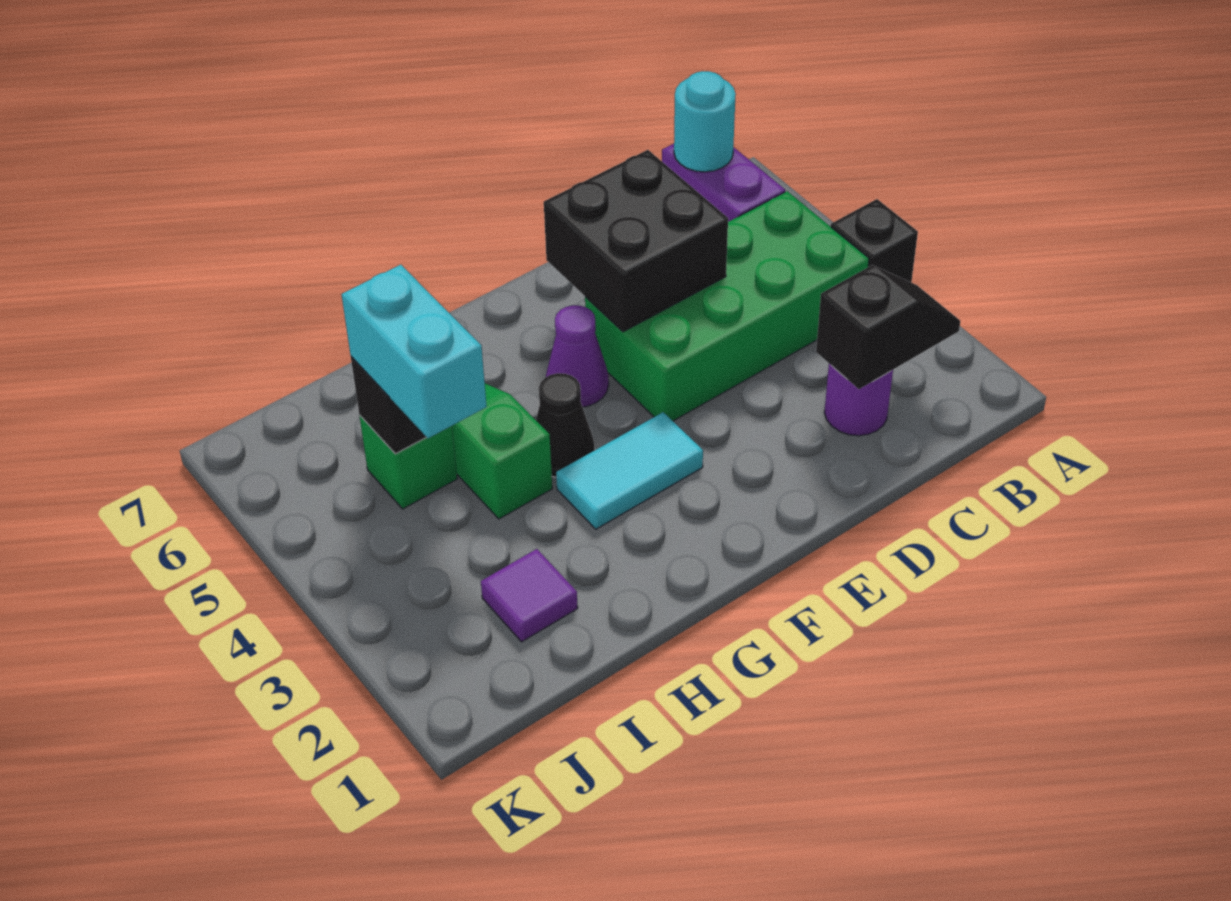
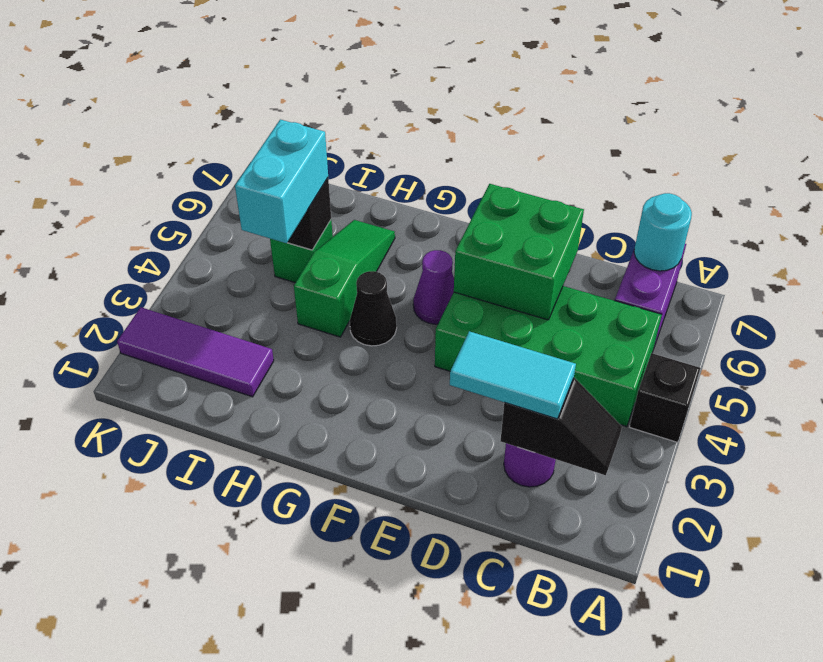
black brick D5:E6 level 2 -> green brick D5:E6 level 2
cyan tile F3:G3 level 1 -> cyan tile C2:D2 level 3
purple tile I2 level 1 -> purple tile I2:K2 level 1

